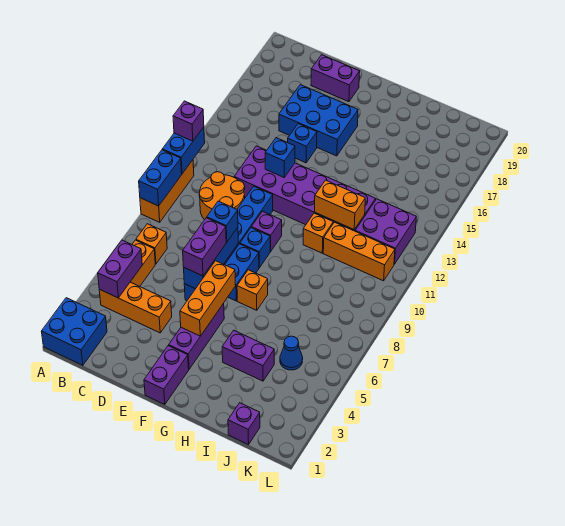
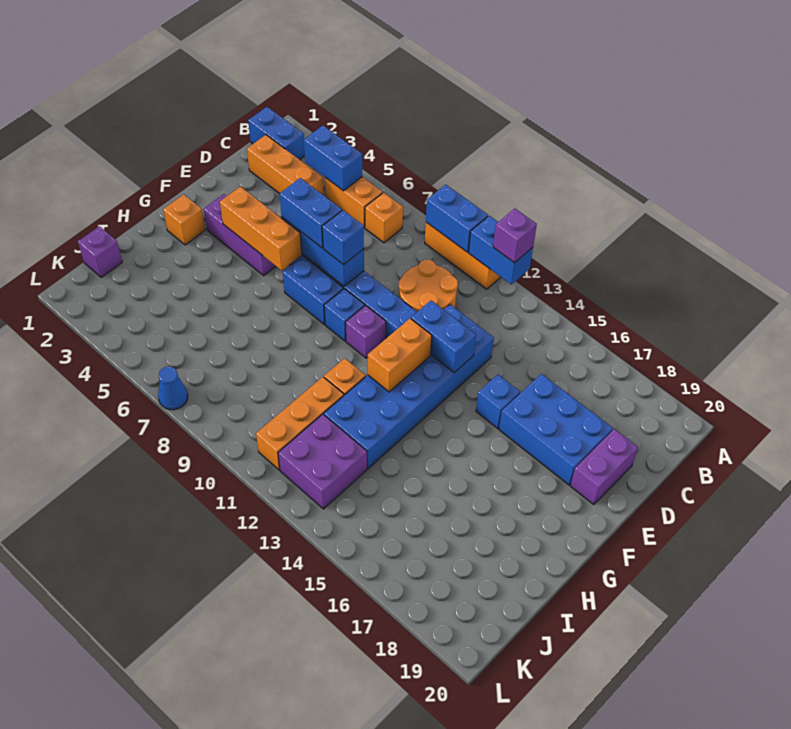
blue brick A1:B2 level 1 -> blue brick B1:B2 level 1
orange brick B4:D4 level 1 -> orange brick C2:C4 level 1
purple brick B4:B5 level 2 -> blue brick B4:B5 level 2
purple brick D12:I13 level 1 -> blue brick D12:I13 level 1
blue brick D16:F17 level 1 -> blue brick D16:E18 level 1
purple brick E6:E7 level 3 -> blue brick E6:E7 level 3
blue brick E13 level 2 -> blue brick E12:E13 level 2
purple brick F1:F2 level 1 -> none
orange brick G7 level 1 -> orange brick G2 level 1
purple brick H4:I4 level 1 -> none
orange brick H12:I12 level 2 -> orange brick F12:G12 level 2
blue cone J5 level 1 -> blue cone L7 level 1

